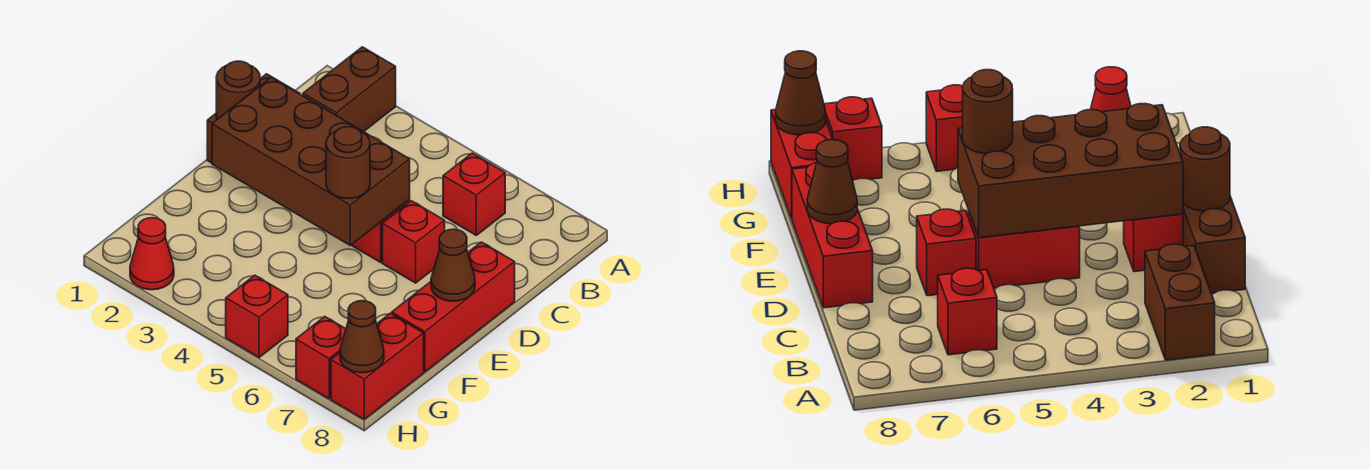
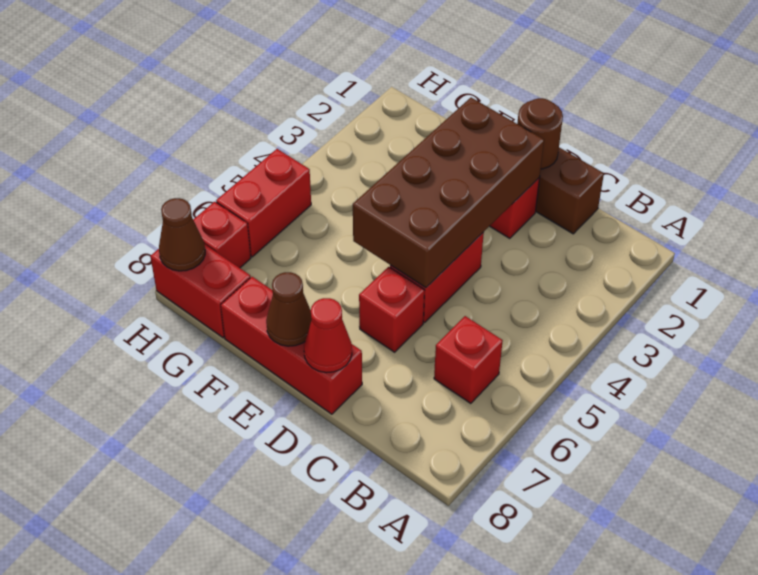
brown brick A2:B2 level 1 -> none
brown round brick E5 level 3 -> none
red cone H2 level 1 -> red cone D8 level 2
red brick H5 level 1 -> red brick H5:H6 level 1

